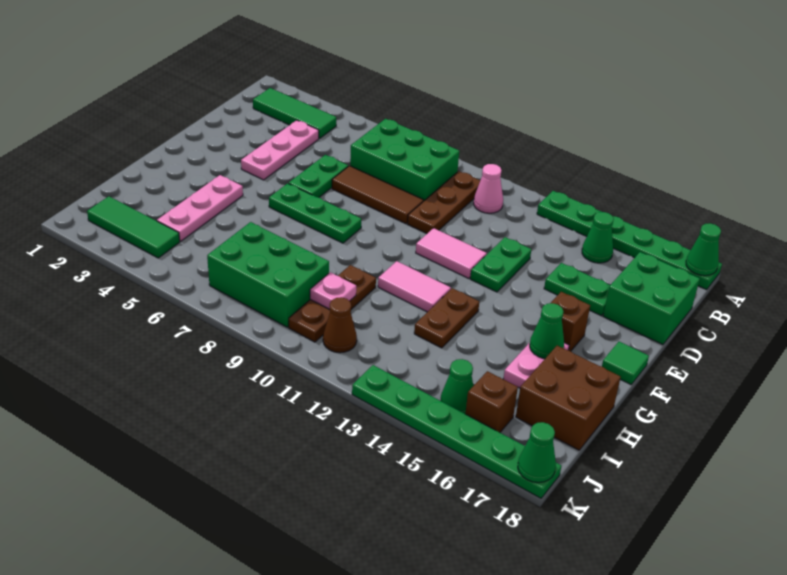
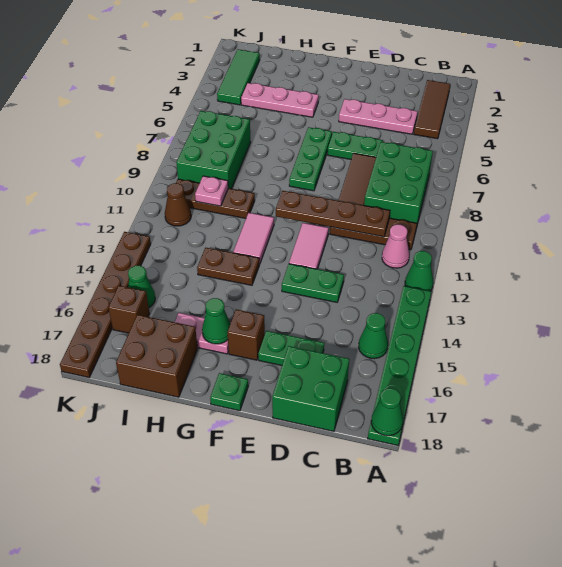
green tile B2:B4 level 1 -> brown tile B2:B4 level 1
none -> brown plate C10:F10 level 2
green plate D15:D16 level 1 -> green plate D16:E16 level 1
green tile F18 level 1 -> green plate F18 level 1
green plate K13:K18 level 1 -> brown plate K13:K18 level 1
green cone K18 level 2 -> green cone A12 level 1

